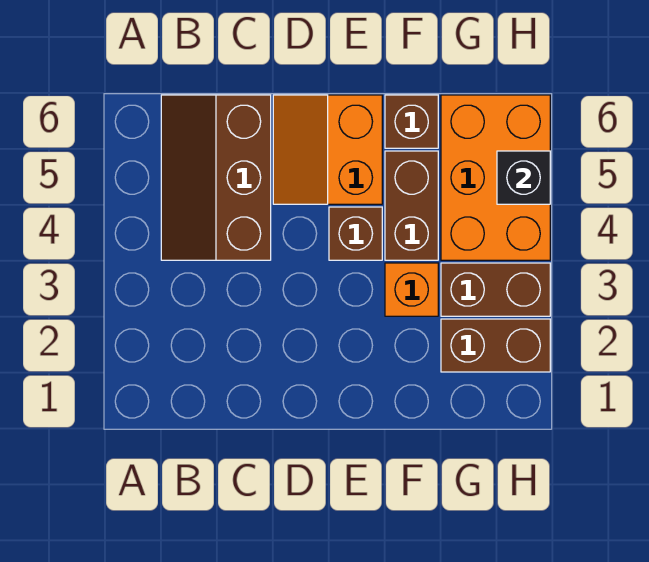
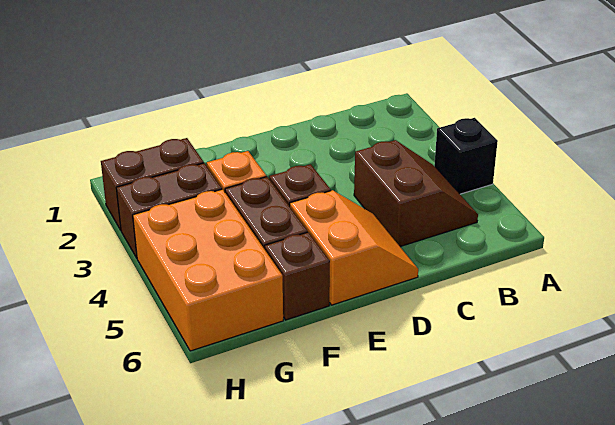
brown slope B4:C6 level 1 top C -> brown slope B4:C5 level 1 top C
black brick H5 level 2 -> black brick A4 level 1

